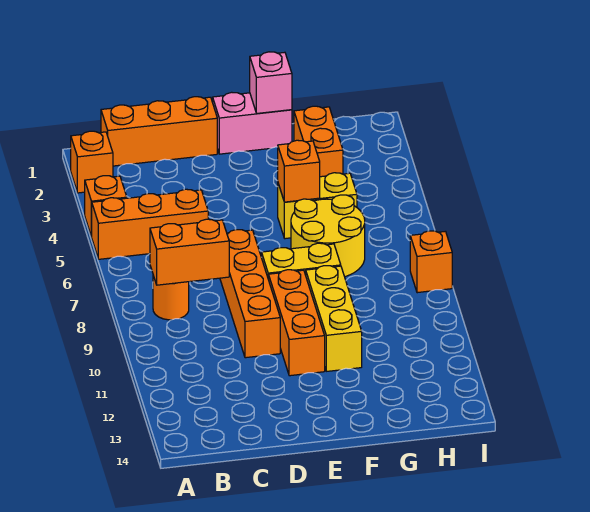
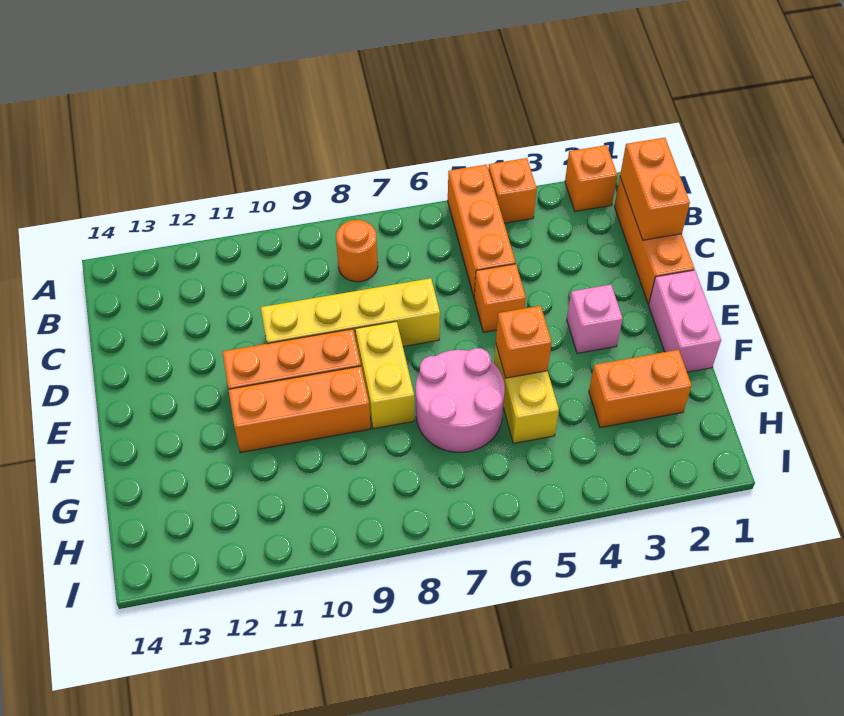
orange brick B8:C8 level 2 -> orange brick B1:C1 level 2
orange brick D7:D10 level 1 -> yellow brick D7:D10 level 1
pink brick F1 level 2 -> pink brick E3 level 1
yellow round brick F6:G7 level 1 -> pink round brick F6:G7 level 1
yellow brick F9:F11 level 1 -> orange brick F9:F11 level 1
orange brick I8 level 1 -> orange brick D5 level 1

